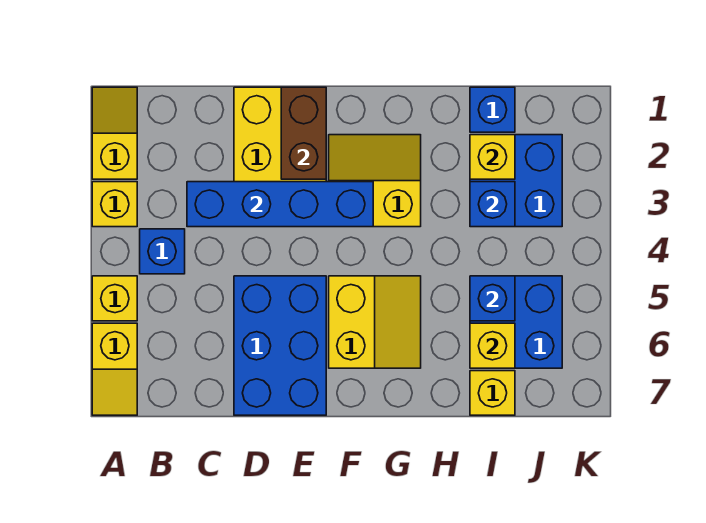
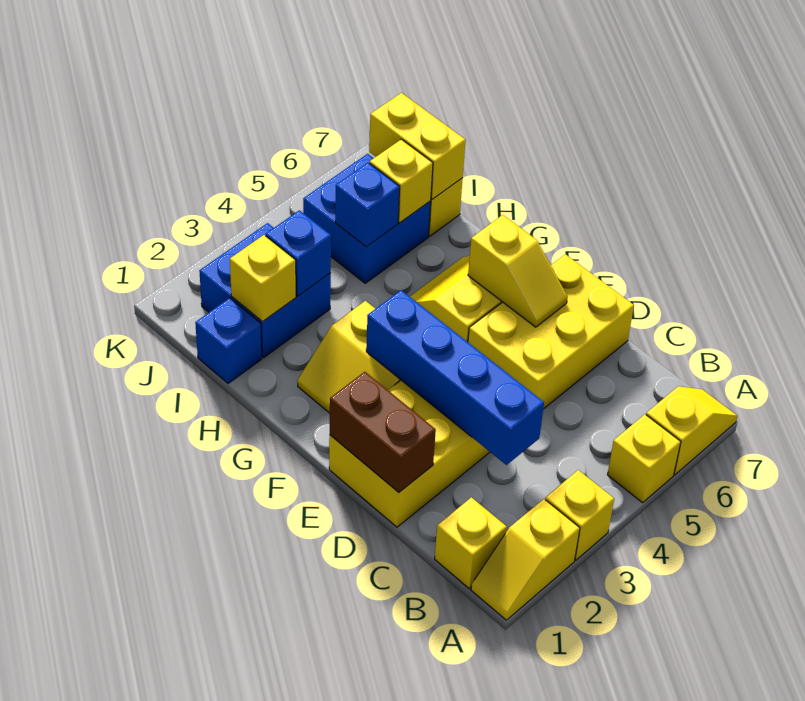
none -> yellow brick B1 level 1
blue brick B4 level 1 -> none
blue brick D5:E7 level 1 -> yellow brick D5:E7 level 1
brown brick E1:E2 level 2 -> brown brick D1:E1 level 2
none -> yellow slope E6:F6 level 2 top F
none -> yellow brick I7:J7 level 2

